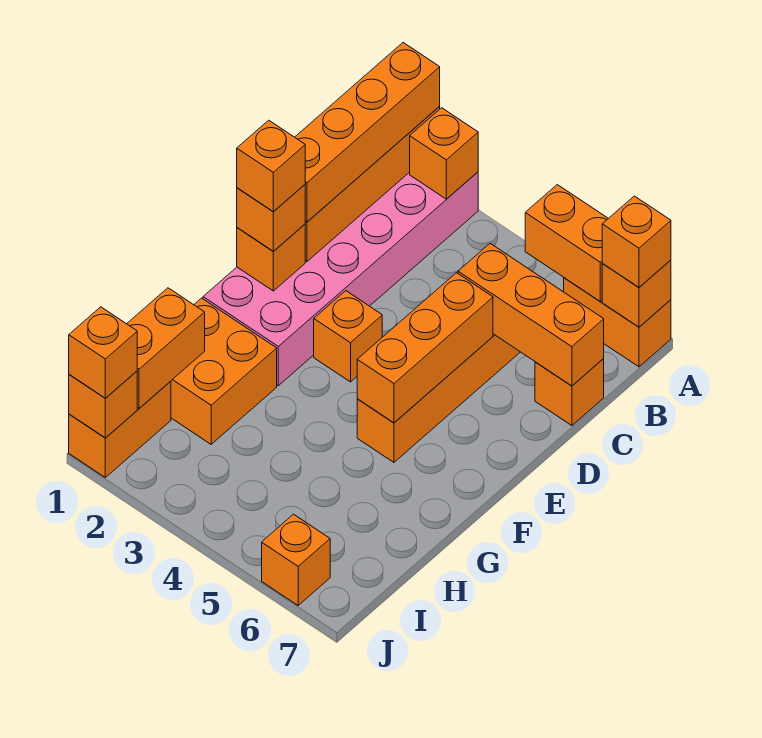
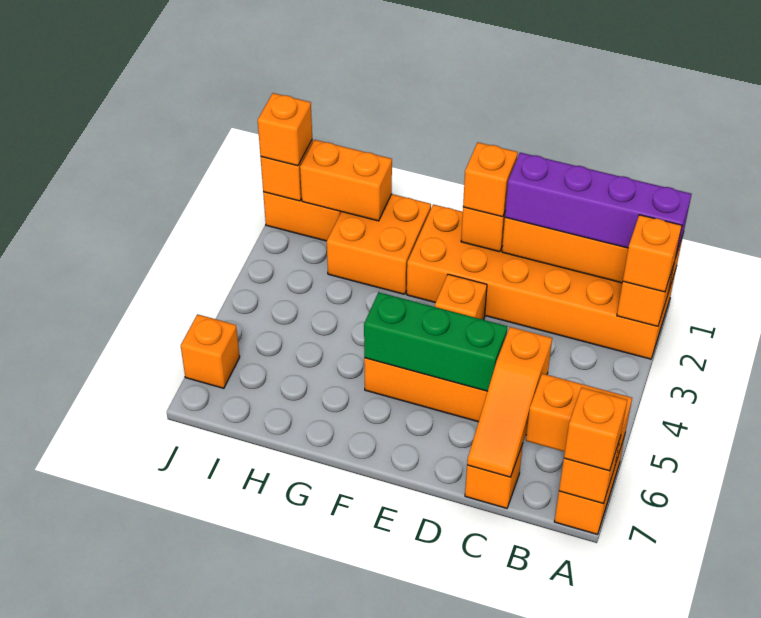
pink brick A1:F2 level 1 -> orange brick A1:F2 level 1
orange brick A1:D1 level 3 -> purple brick A1:D1 level 3
orange brick A5:A6 level 2 -> orange brick A6:B6 level 2
orange brick C5:C7 level 2 -> orange slope C5:C7 level 2 top 5
orange brick D5:F5 level 2 -> green brick D5:F5 level 2
orange brick E1 level 4 -> orange brick A2 level 3

